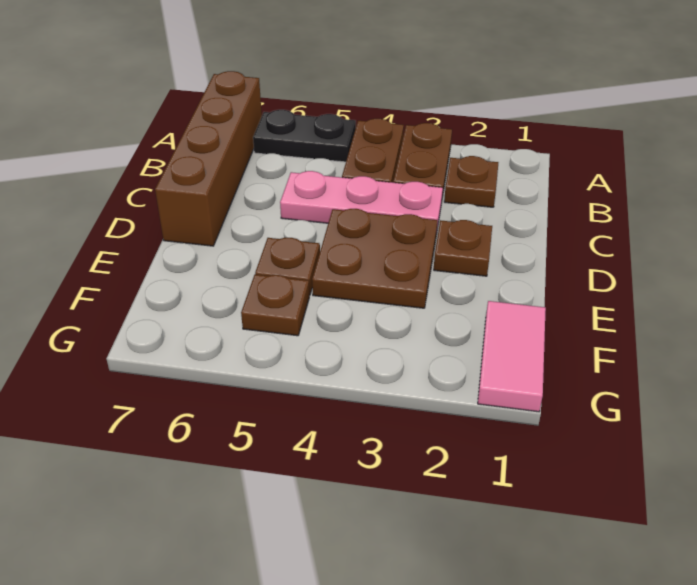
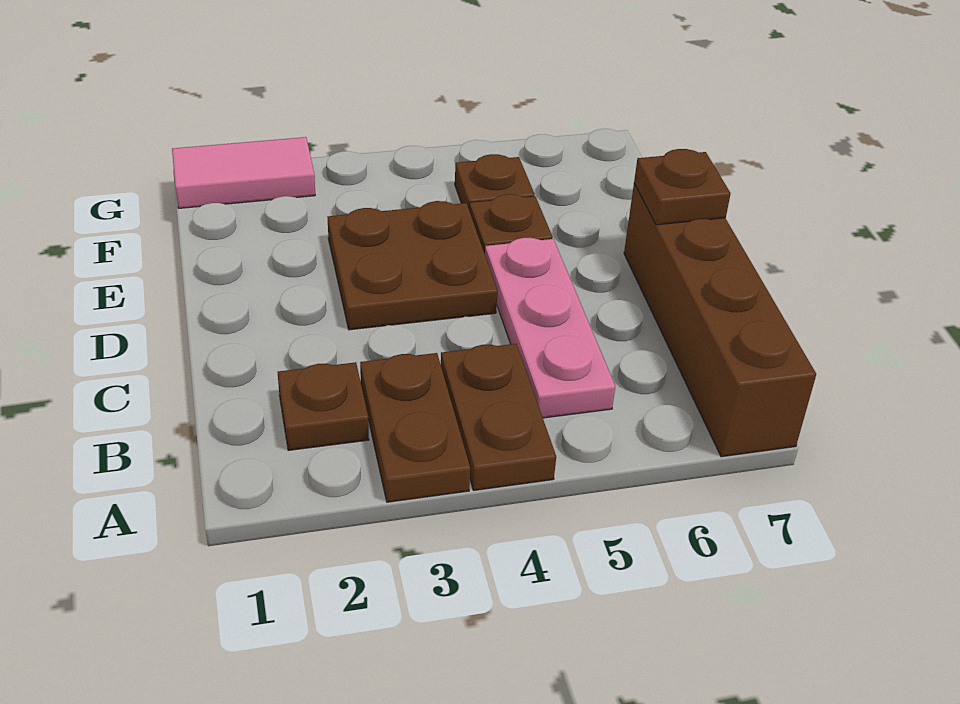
black plate A5:A6 level 1 -> none
pink plate C3:C5 level 1 -> pink plate B5:D5 level 1
brown plate D2 level 1 -> brown plate D7 level 2
pink tile F1:G1 level 1 -> pink tile G1:G2 level 1

